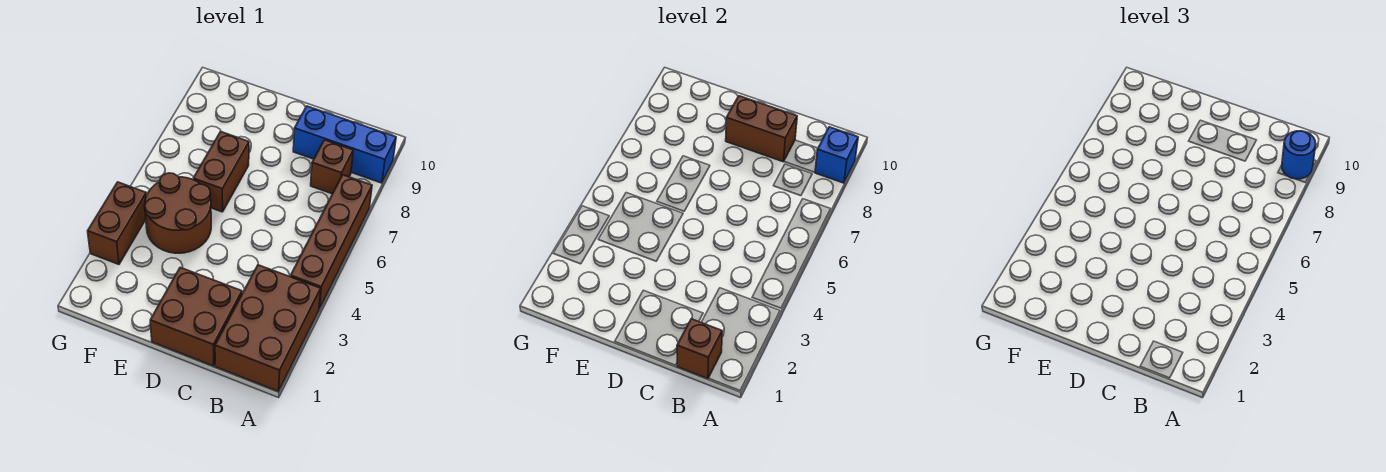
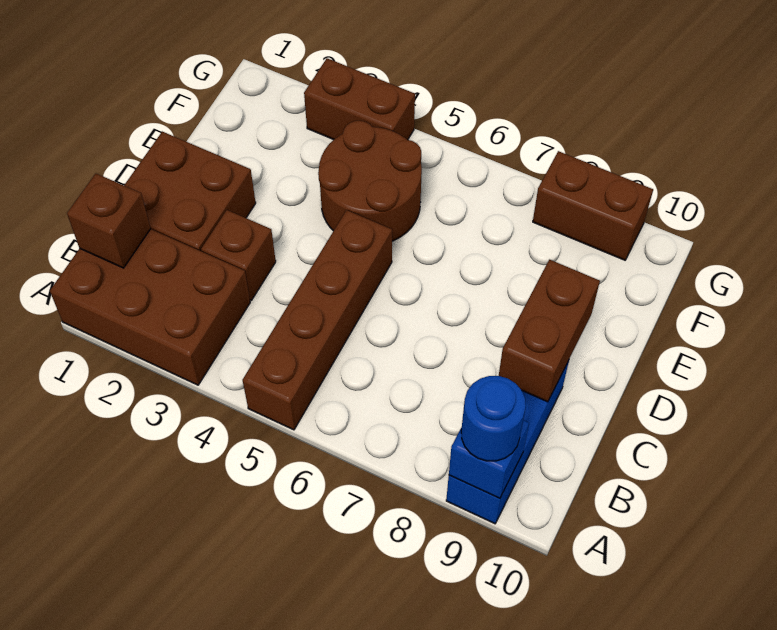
brown brick A4:A7 level 1 -> brown brick A5:D5 level 1
brown brick B8 level 1 -> brown brick C3 level 1
brown brick E6:E7 level 1 -> brown brick G8:G9 level 1

